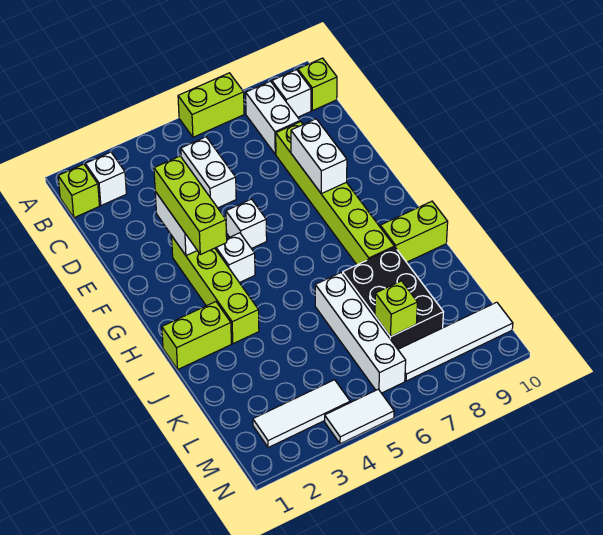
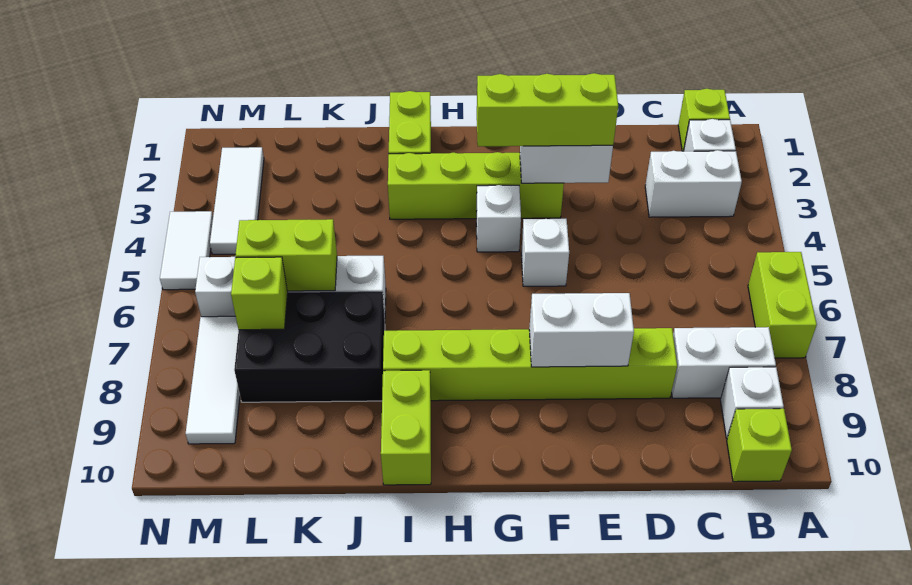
white brick C5:D5 level 1 -> white brick B3:C3 level 1
none -> lime brick K6:L6 level 2
white tile M7:M10 level 1 -> white tile M7:M9 level 1

